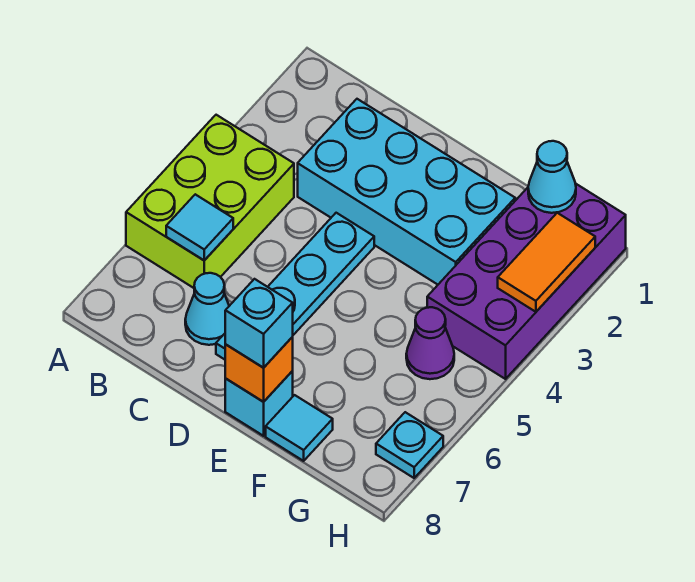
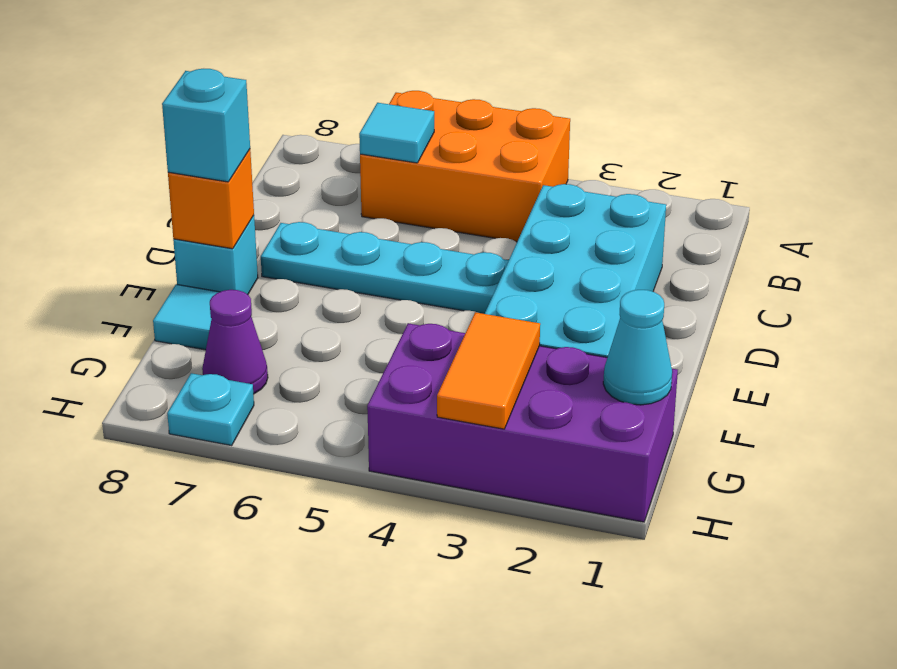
lime brick A4:B6 level 1 -> orange brick A4:B6 level 1
cyan cone C7 level 1 -> none
purple cone G5 level 1 -> purple cone G7 level 1
orange tile H2:H3 level 2 -> orange tile G3:H3 level 2

